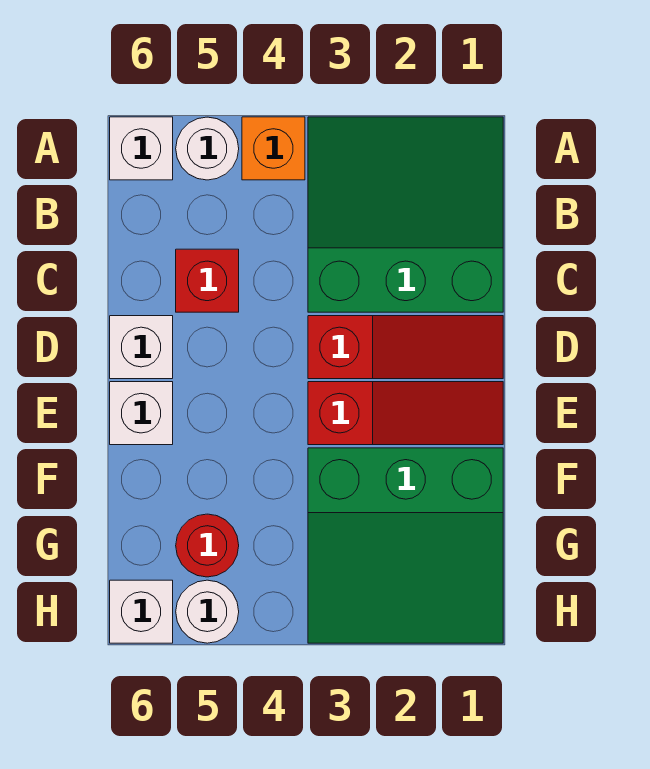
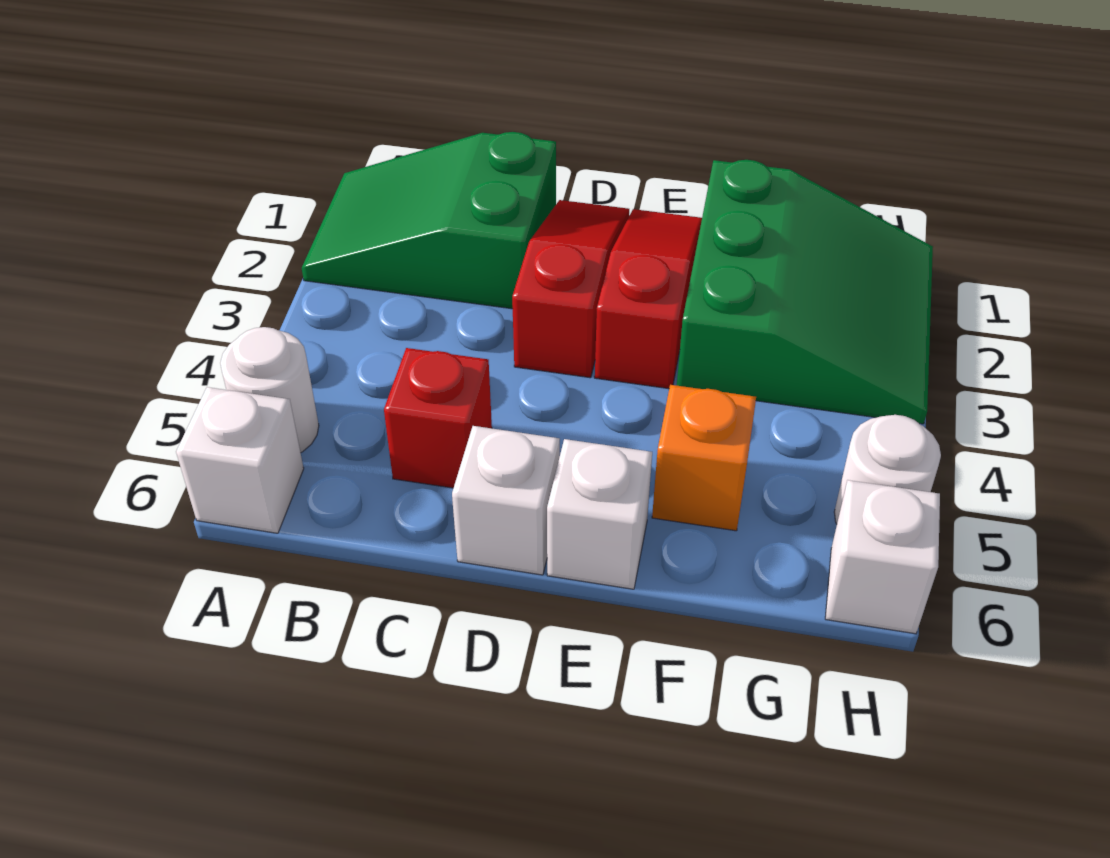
green slope A1:C3 level 1 top C -> green slope A1:C2 level 1 top C
orange brick A4 level 1 -> orange brick F5 level 1
red round brick G5 level 1 -> none

